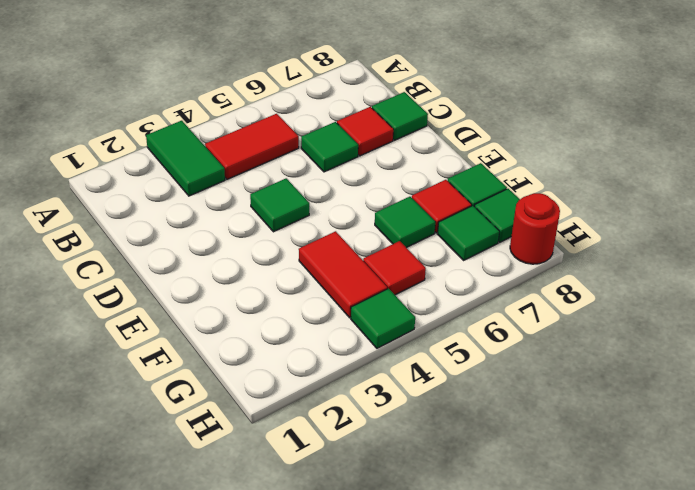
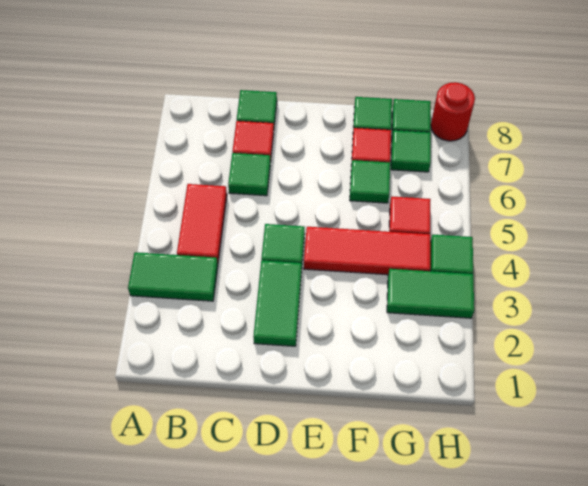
none -> green tile D2:D3 level 1
red tile F4:G4 level 1 -> red tile E4:G4 level 1
none -> green tile G3:H3 level 1

